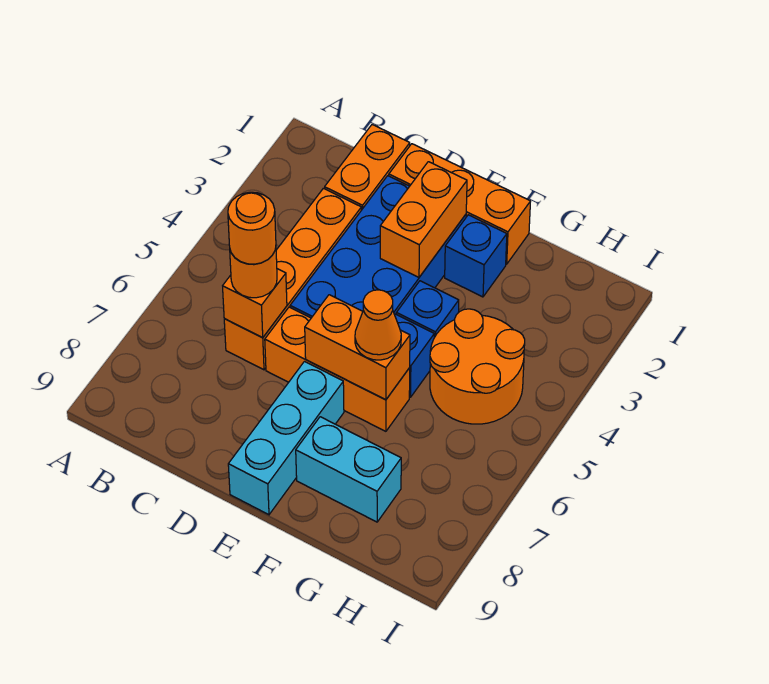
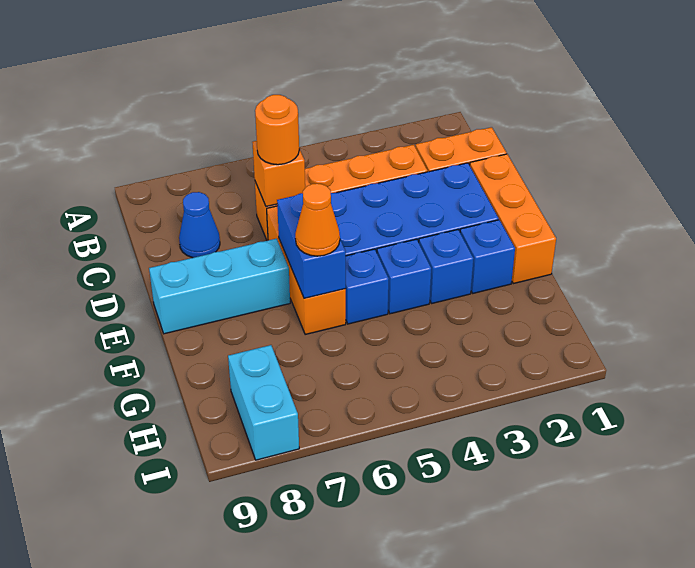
orange round brick C6 level 4 -> none
none -> blue cone C8 level 1
orange brick E2:E3 level 2 -> none
orange brick E6:F6 level 2 -> blue brick E6:F6 level 2
none -> blue brick F3 level 1
cyan brick F8:G8 level 1 -> cyan brick H8:I8 level 1
orange round brick G4:H5 level 1 -> none

